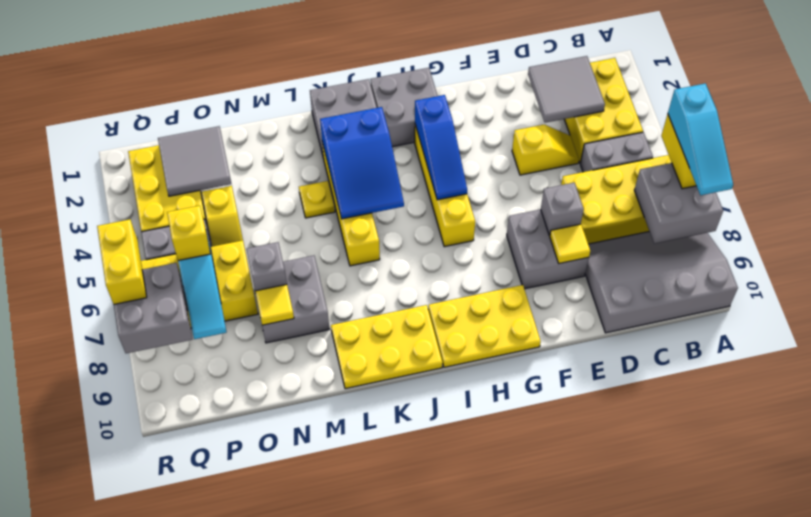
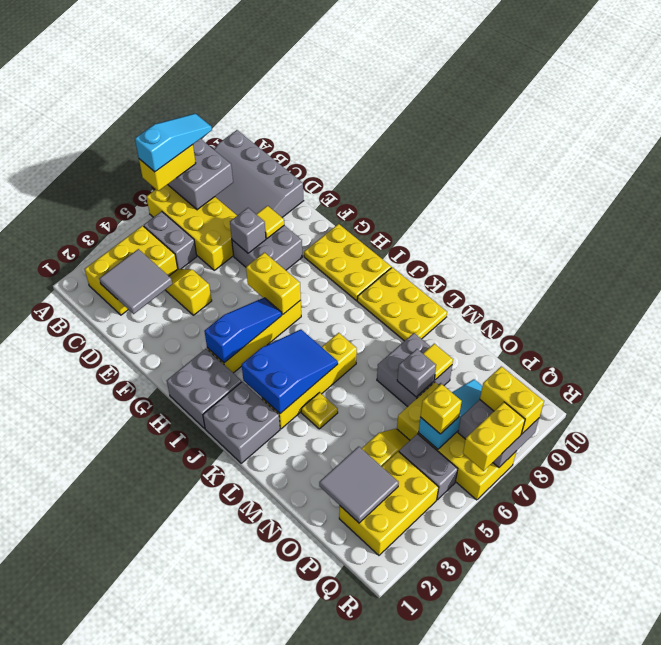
none -> yellow brick G6:H6 level 2
none -> yellow brick Q8:R8 level 3

